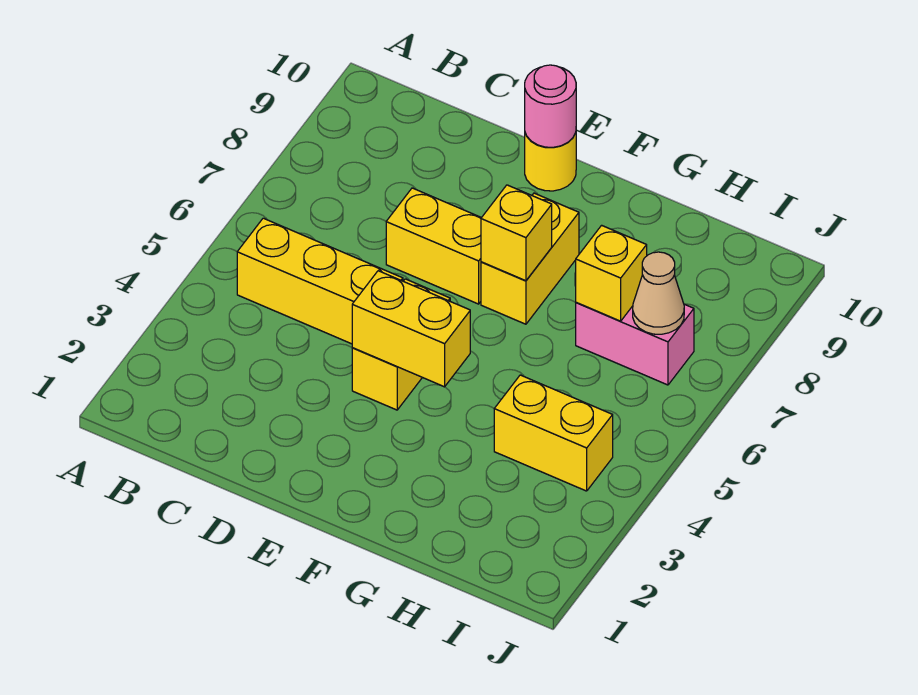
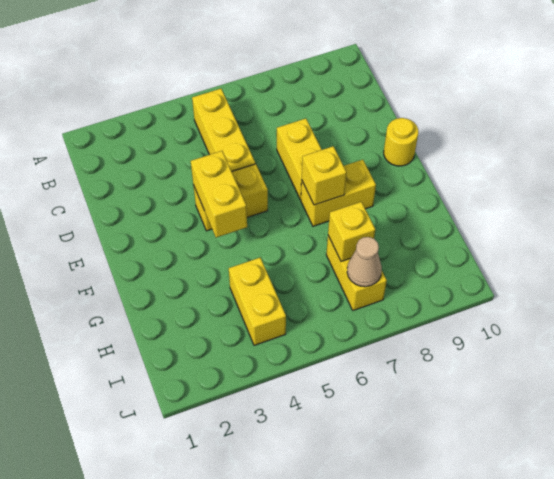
pink round brick E10 level 2 -> none
pink brick H7:I7 level 1 -> yellow brick H7:I7 level 1

